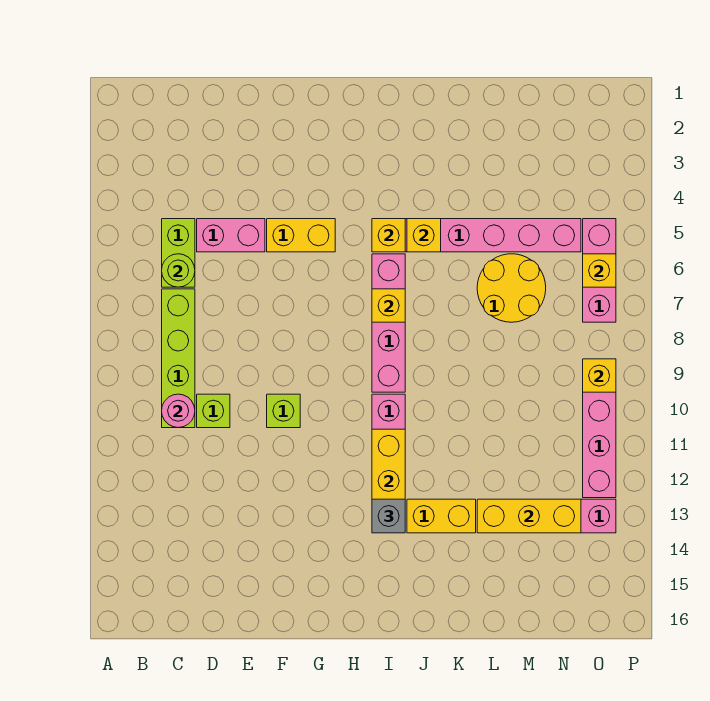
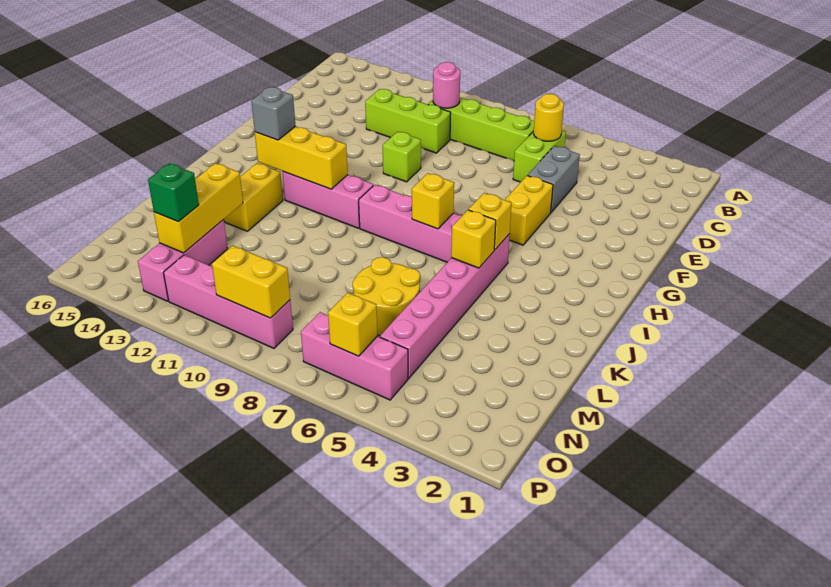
lime brick C5:C6 level 1 -> lime brick C6:D6 level 1
lime round brick C6 level 2 -> yellow round brick C6 level 2
pink brick D5:E5 level 1 -> grey brick D5:E5 level 1
lime brick D10 level 1 -> lime brick D10:D12 level 1
none -> green brick N13 level 3
yellow brick O9 level 2 -> yellow brick O9:O10 level 2

